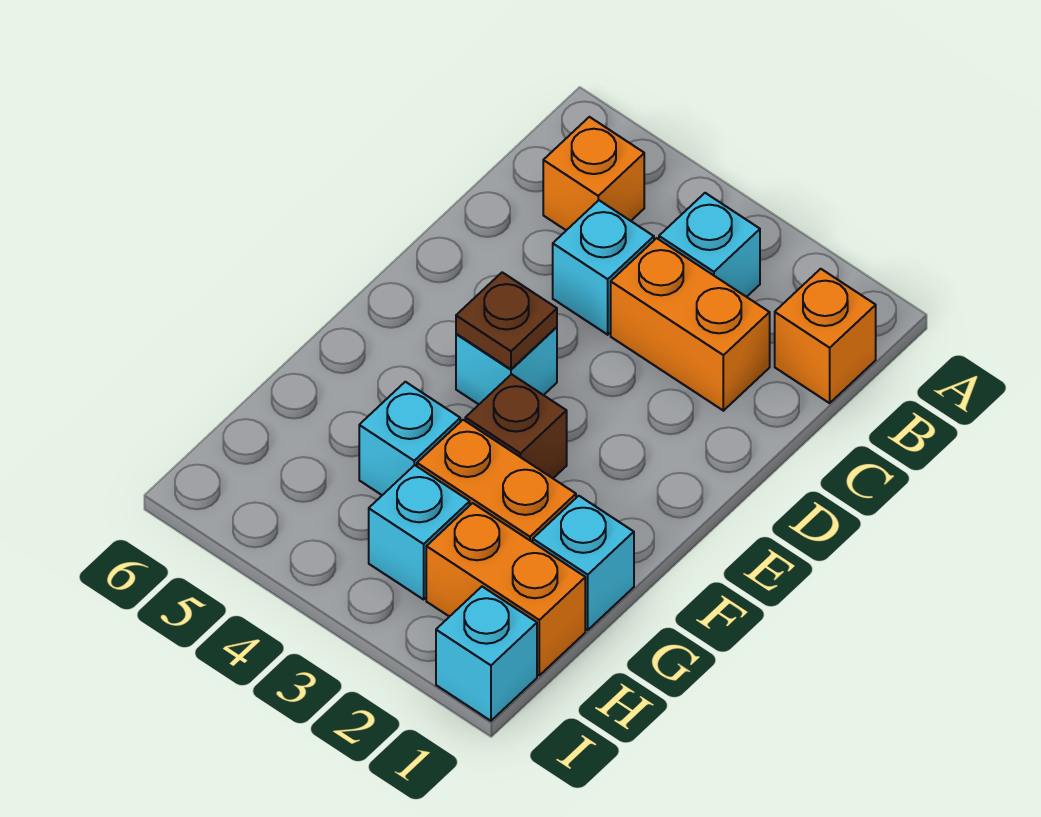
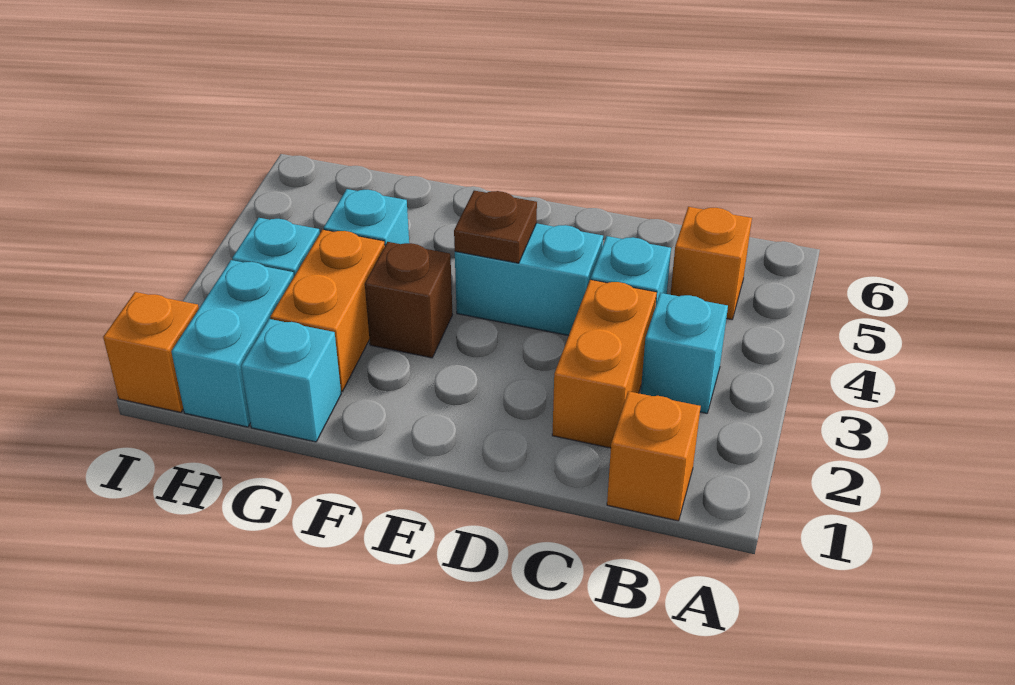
cyan brick E4 level 1 -> cyan brick D4:E4 level 1
orange brick H1:H2 level 1 -> cyan brick H1:H2 level 1
cyan brick I1 level 1 -> orange brick I1 level 1

